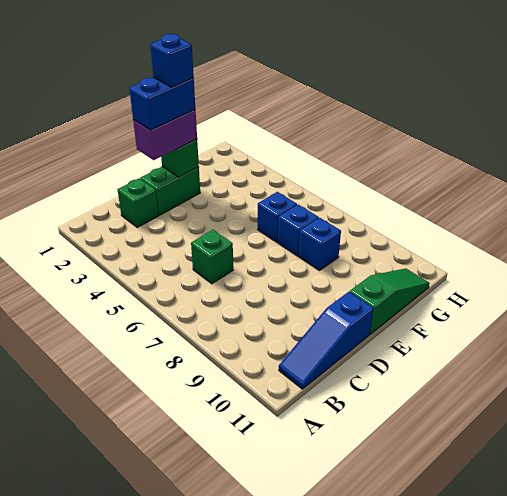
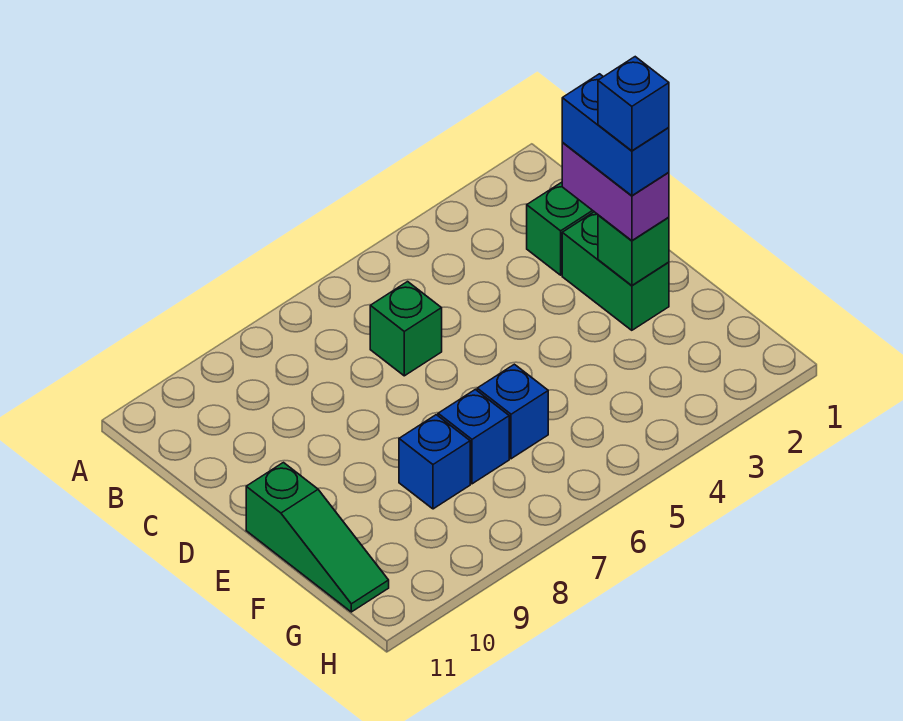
blue slope B11:D11 level 1 top D -> none

